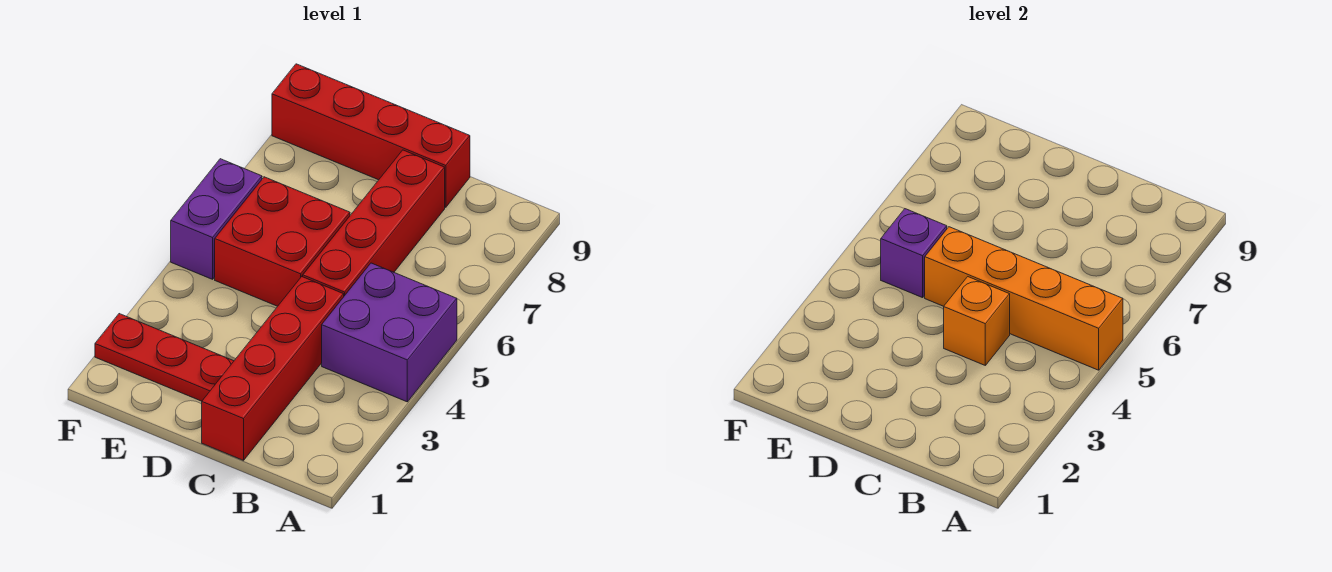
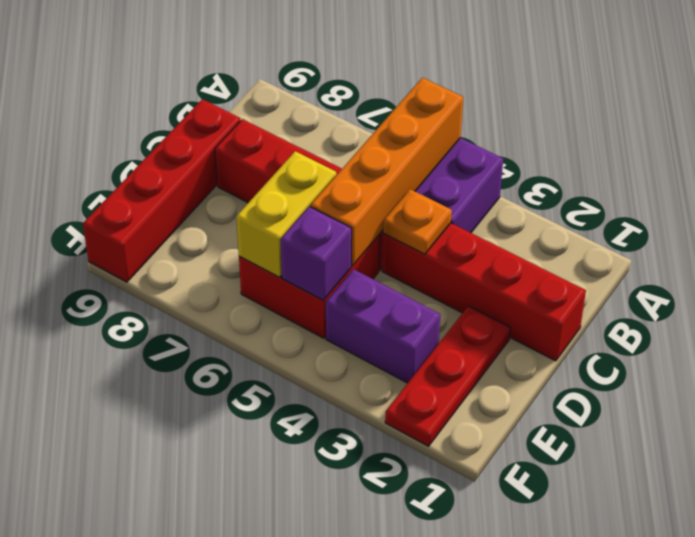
orange brick C4 level 2 -> orange plate C4 level 2
none -> yellow brick D6:E6 level 2
purple brick F5:F6 level 1 -> purple brick E3:E4 level 1

